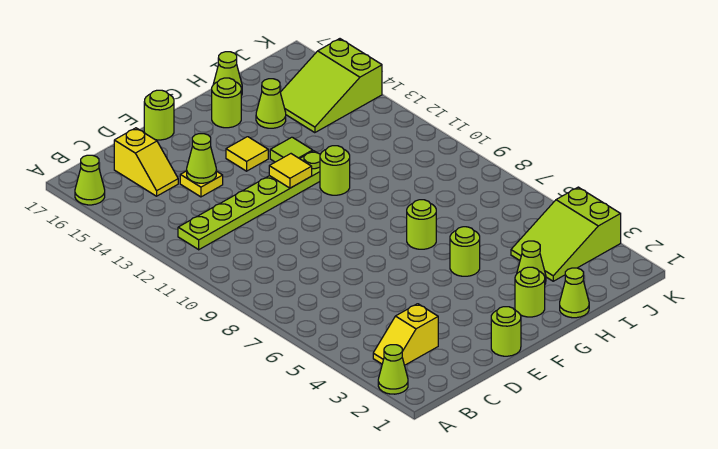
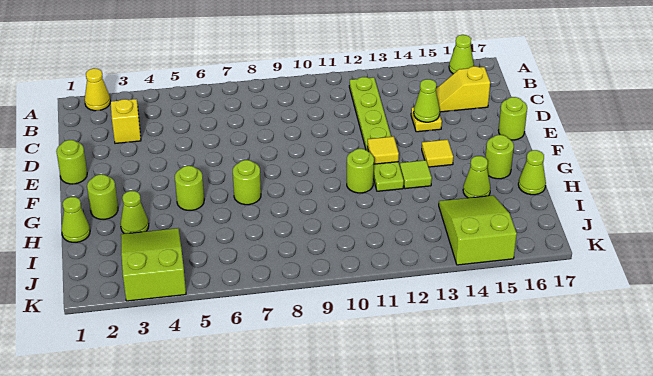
lime cone A2 level 1 -> yellow cone A2 level 1

